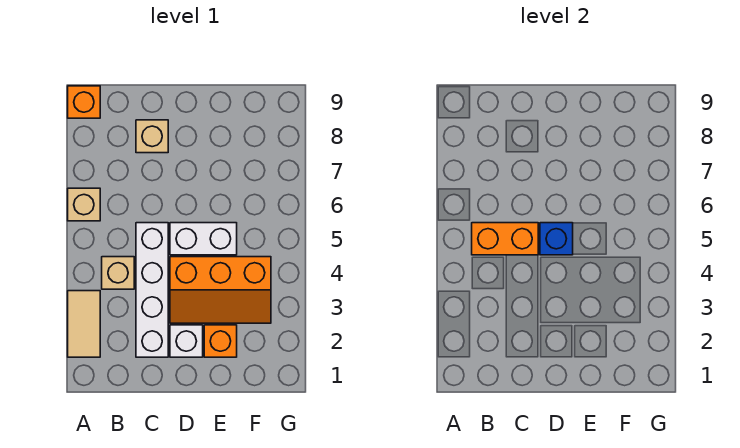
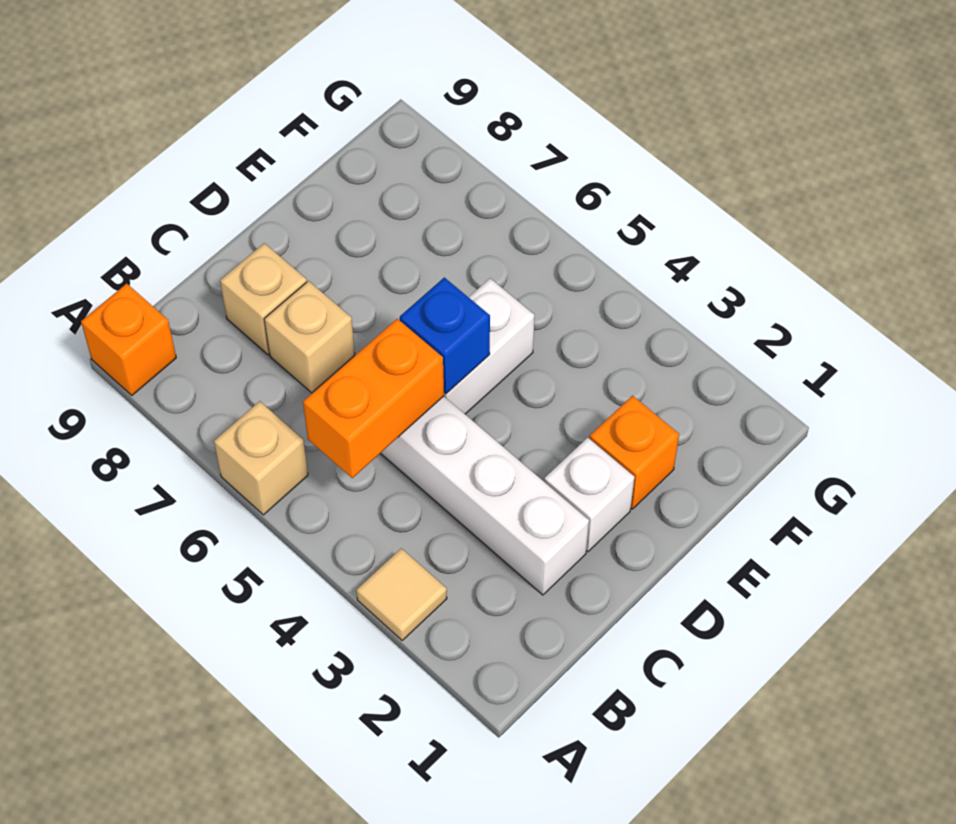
tan tile A2:A3 level 1 -> tan tile A3 level 1
tan brick B4 level 1 -> tan brick C7 level 1
orange slope D3:F4 level 1 top 4 -> none

